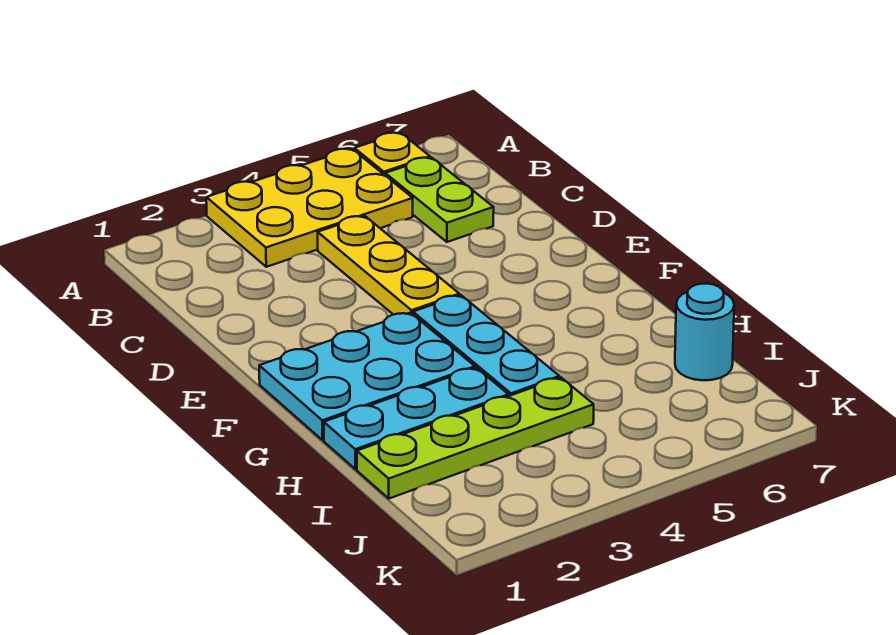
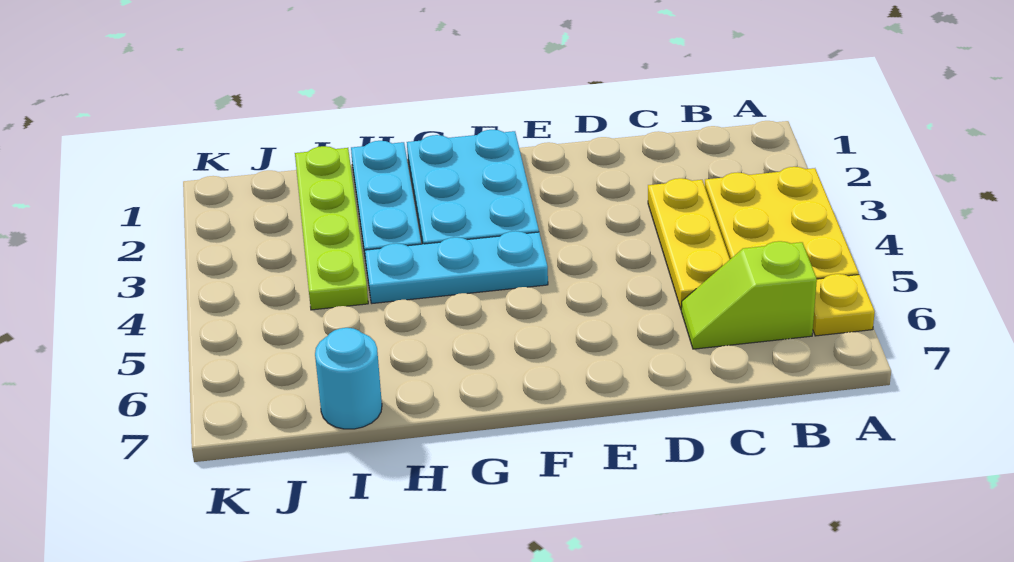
lime plate B6:C6 level 1 -> lime slope B6:C6 level 1 top B
yellow plate C4:E4 level 1 -> yellow plate C3:C5 level 1

